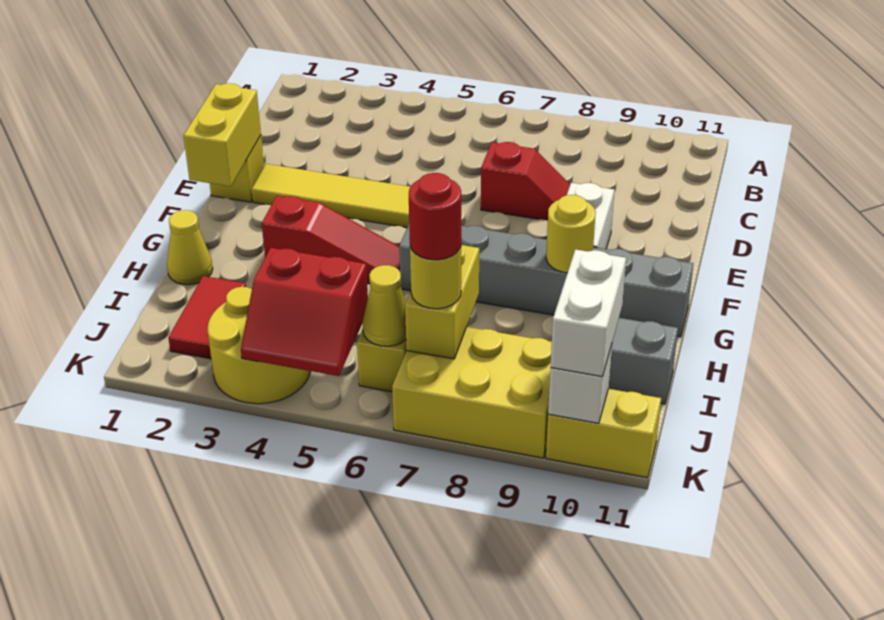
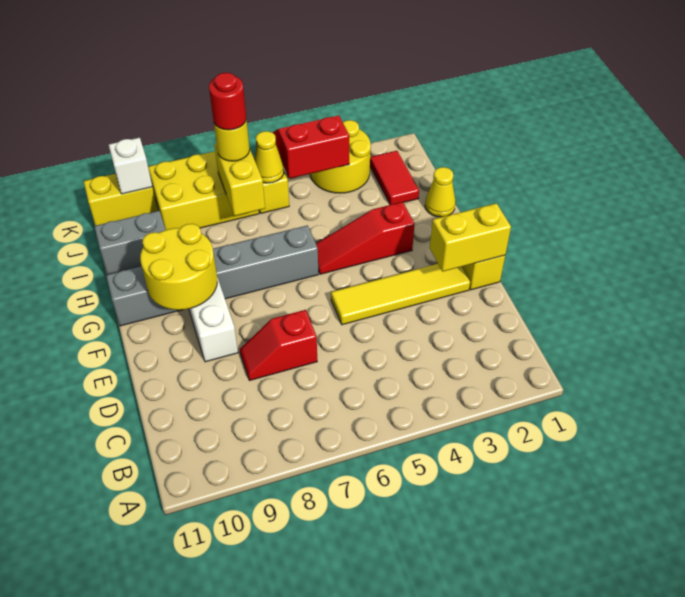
yellow brick E1:F1 level 2 -> yellow brick E1:E2 level 2
yellow round brick G9 level 2 -> yellow round brick F9:G10 level 2
white brick J10:K10 level 3 -> none

